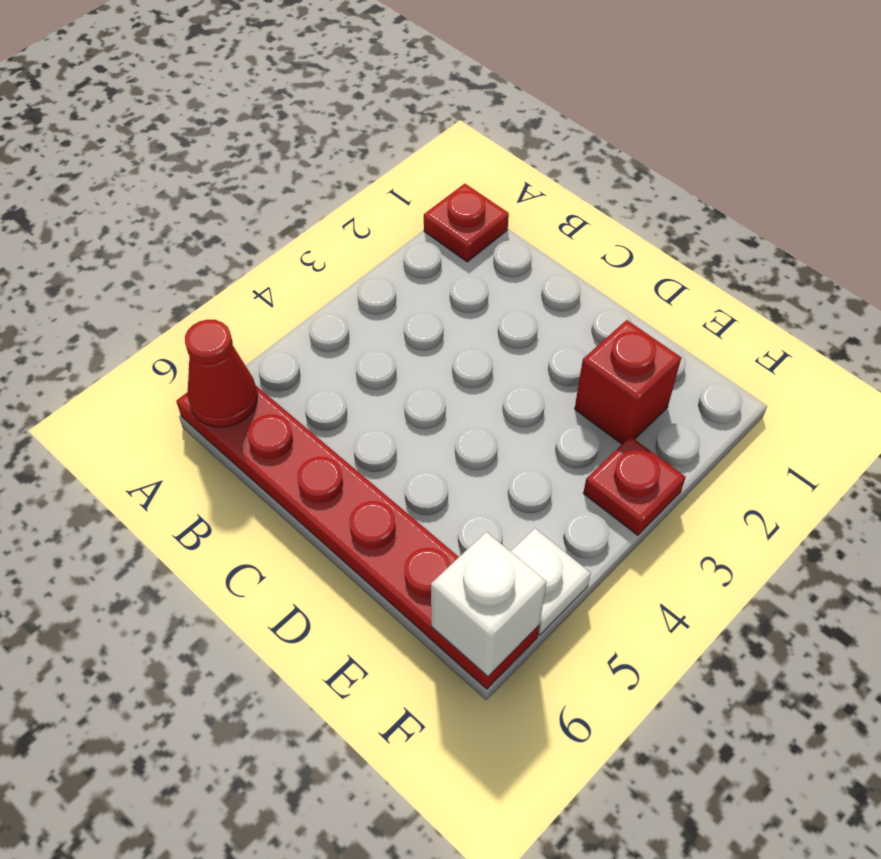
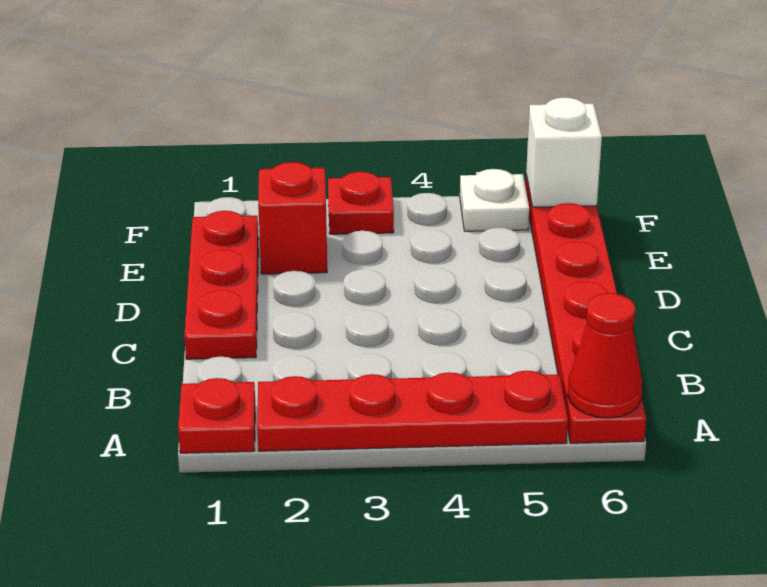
none -> red plate A2:A5 level 1
none -> red plate C1:E1 level 1

